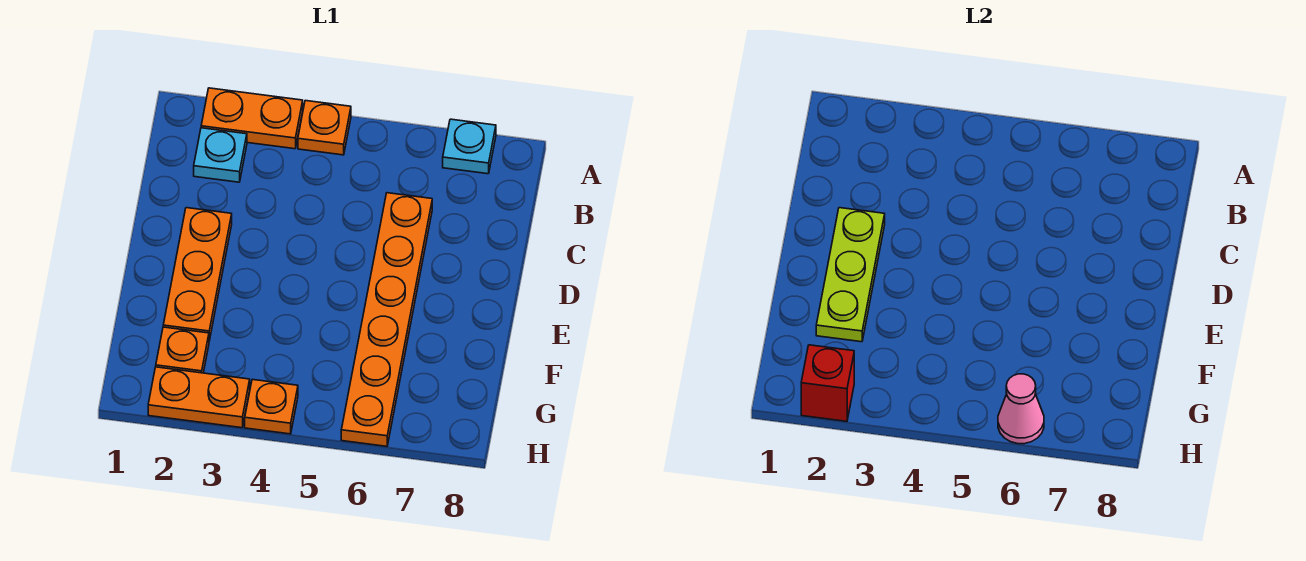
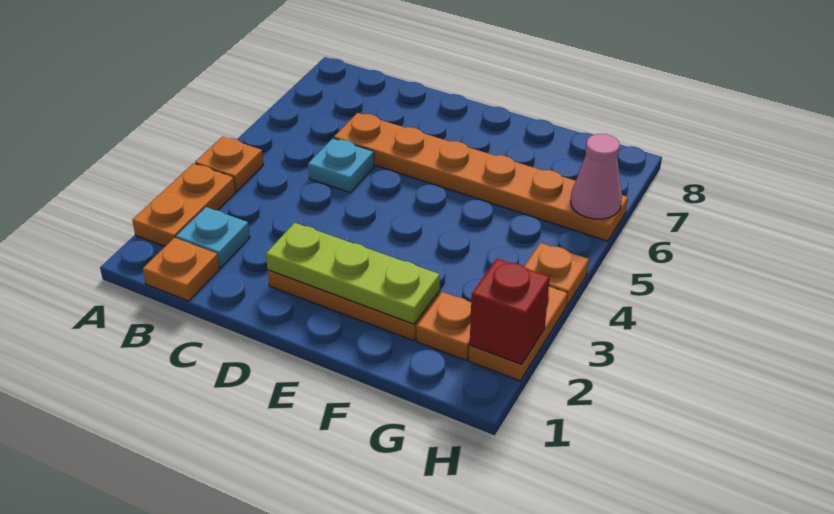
cyan plate A7 level 1 -> cyan plate C5 level 1
none -> orange plate B1 level 1

